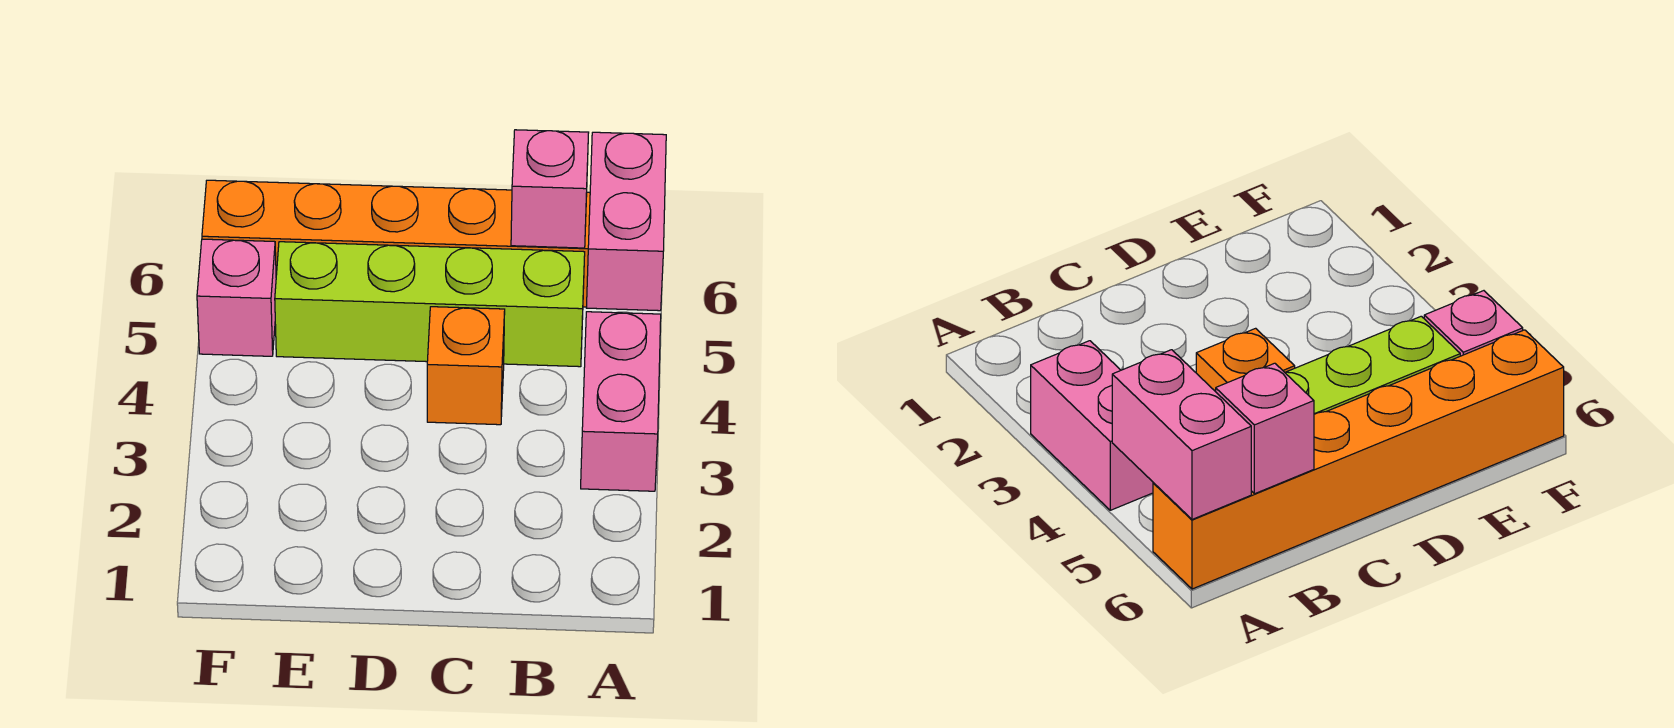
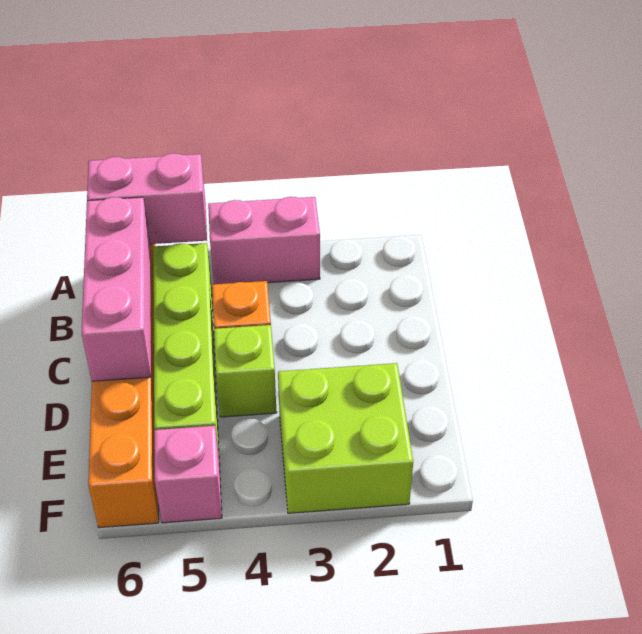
pink brick B6 level 2 -> pink brick B6:D6 level 2
none -> lime brick D4 level 1
none -> lime brick E2:F3 level 1

